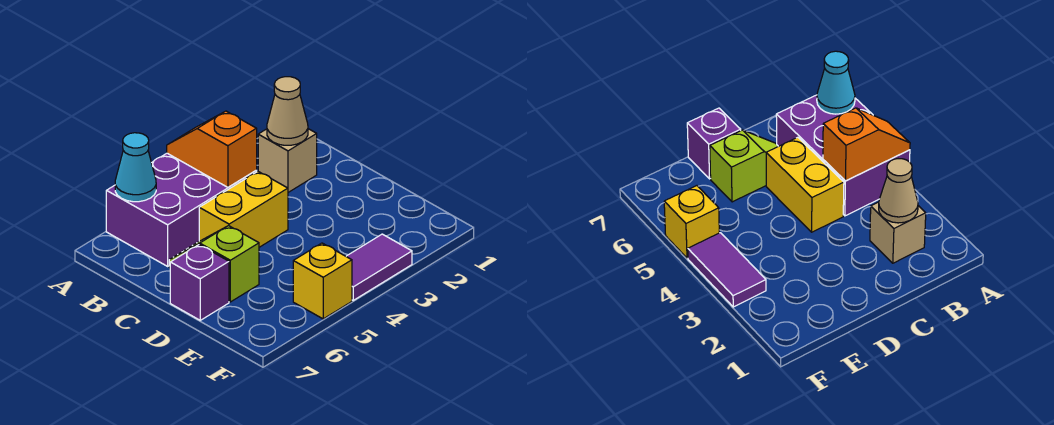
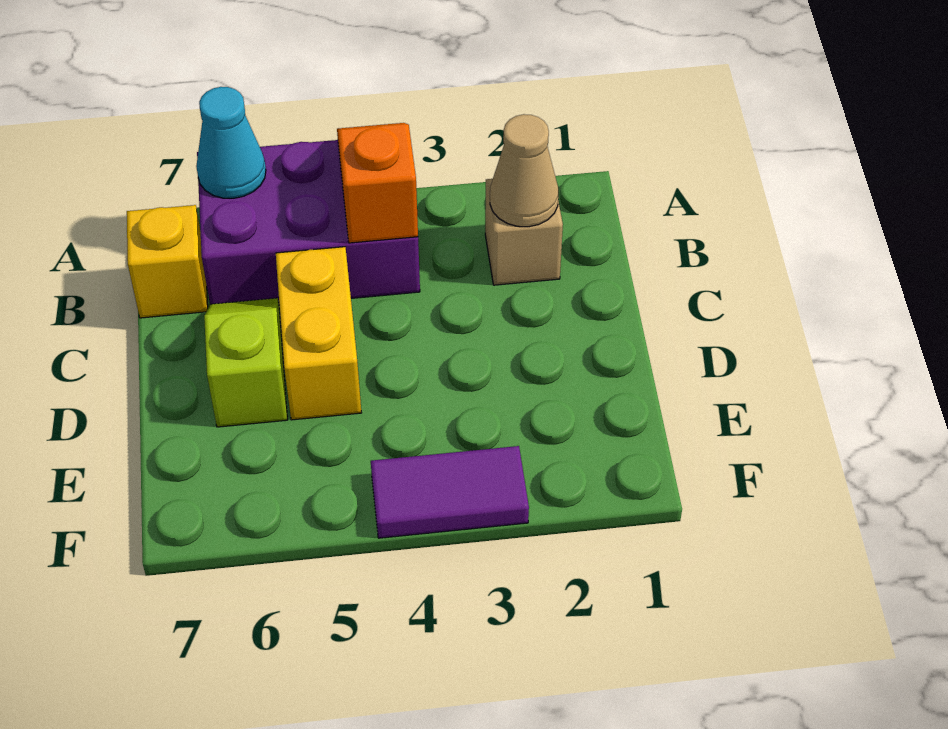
yellow brick C4:C5 level 1 -> yellow brick C5:D5 level 1
purple brick D7 level 1 -> none
yellow brick F5 level 1 -> yellow brick B7 level 1

